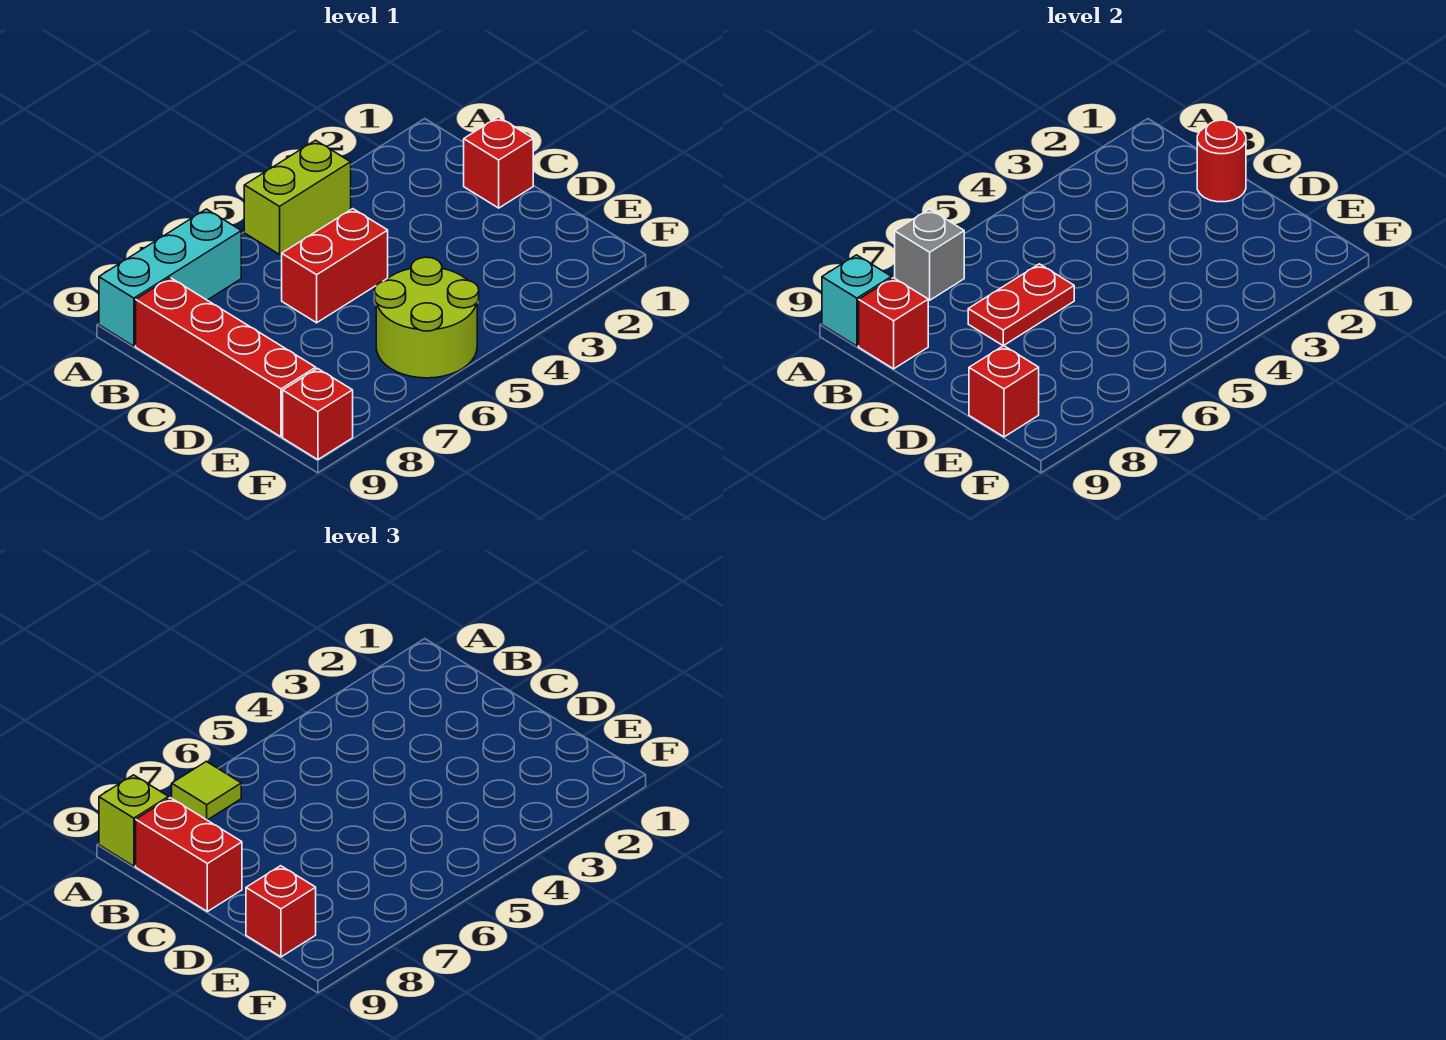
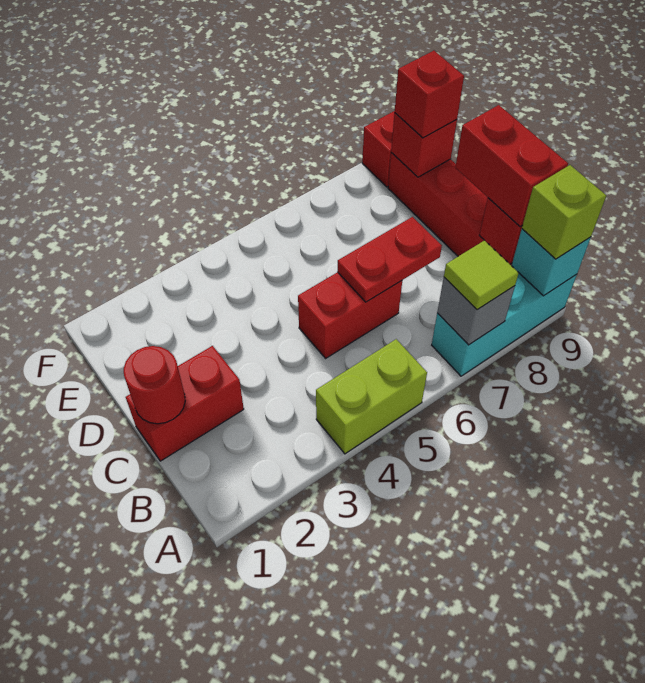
red brick C1 level 1 -> red brick C1:C2 level 1
lime round brick E5:F6 level 1 -> none

